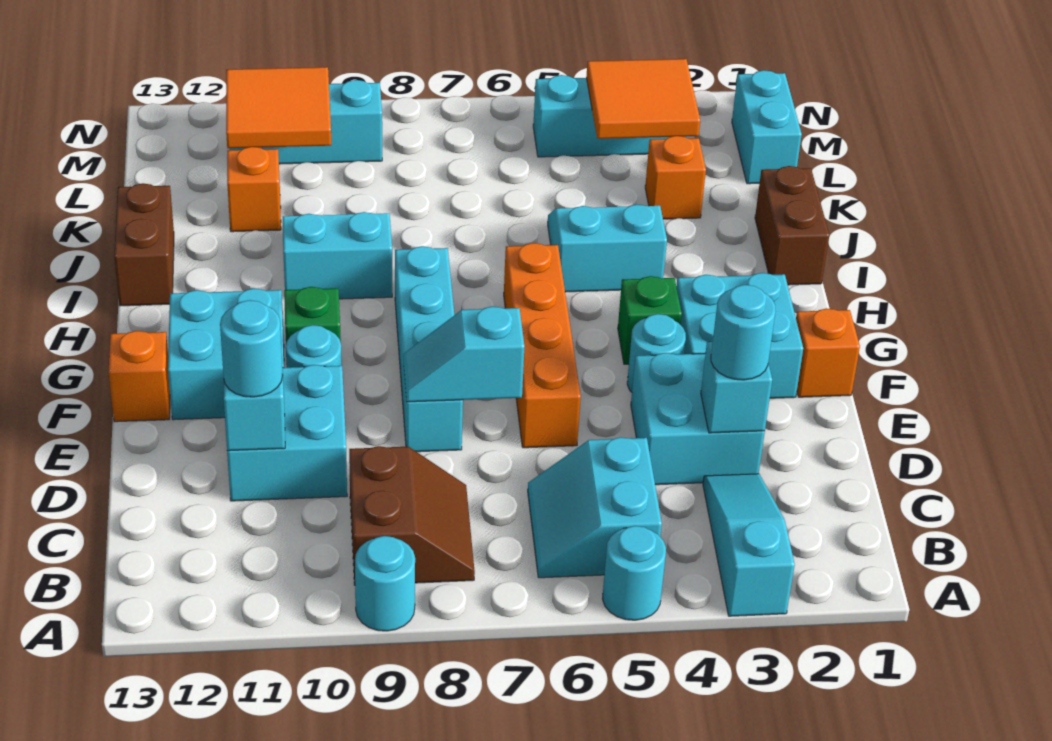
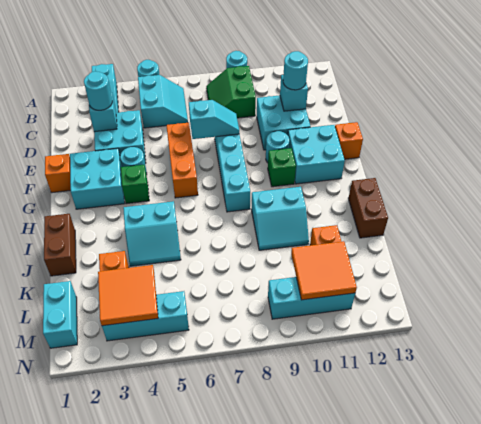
brown slope B8:C9 level 1 top 9 -> green slope B8:C9 level 1 top 9
orange brick E6:H6 level 1 -> orange brick E6:G6 level 1

